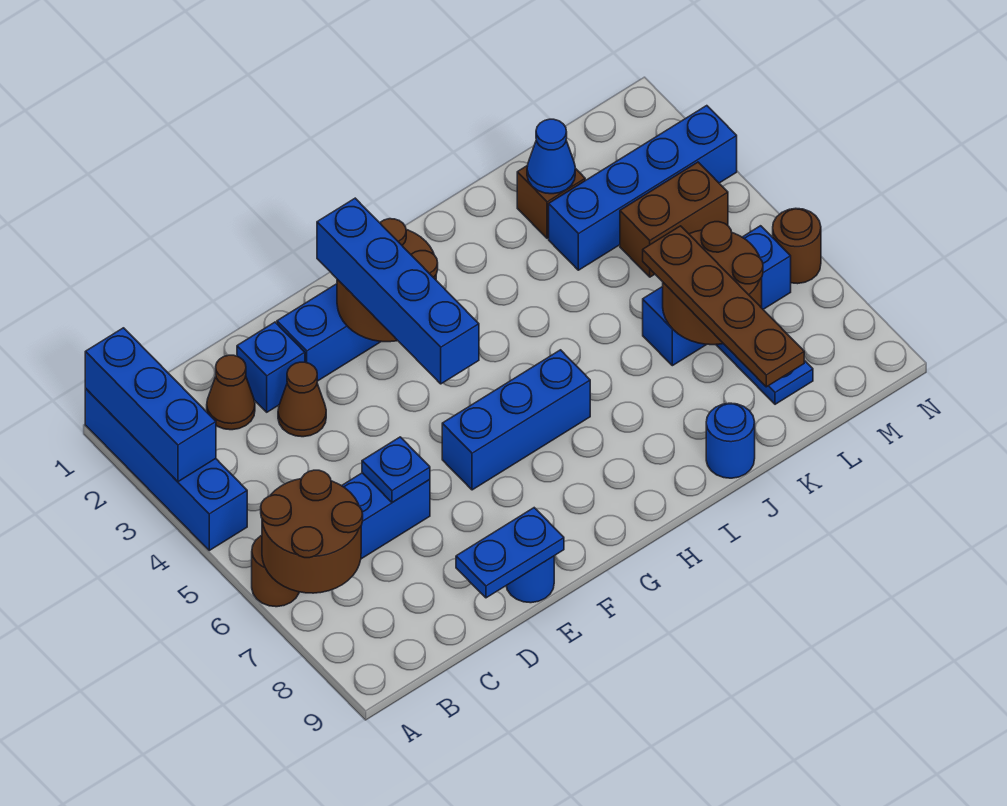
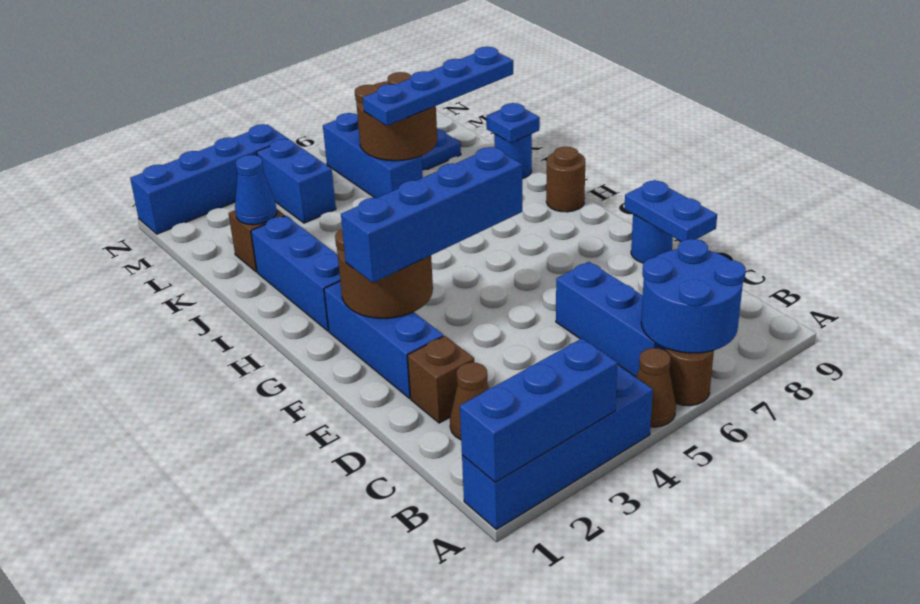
brown round brick A6:B7 level 2 -> blue round brick A6:B7 level 2
blue brick D2 level 1 -> brown brick D2 level 1
brown cone D3 level 1 -> brown cone A5 level 1
blue plate D6 level 2 -> blue plate J9 level 2
blue brick F6:H6 level 1 -> blue brick H2:J2 level 1
blue brick K3:N3 level 1 -> blue brick N1:N4 level 1
brown plate K6:K9 level 3 -> blue plate K6:K9 level 3
brown brick L4:M4 level 1 -> blue brick L4:M4 level 1
brown round brick N6 level 1 -> brown round brick H9 level 1

